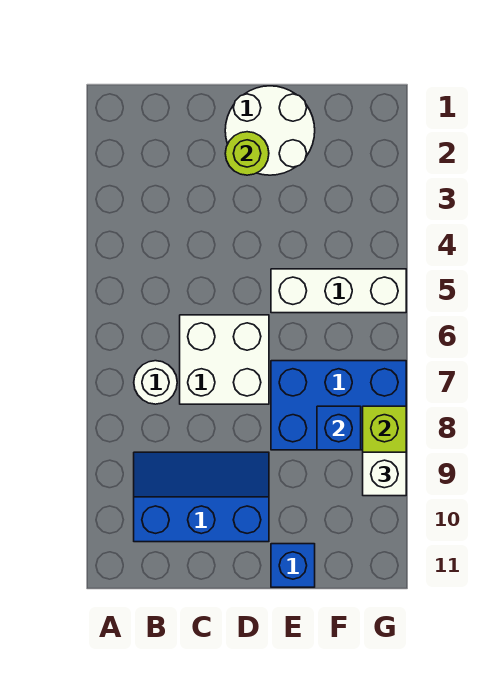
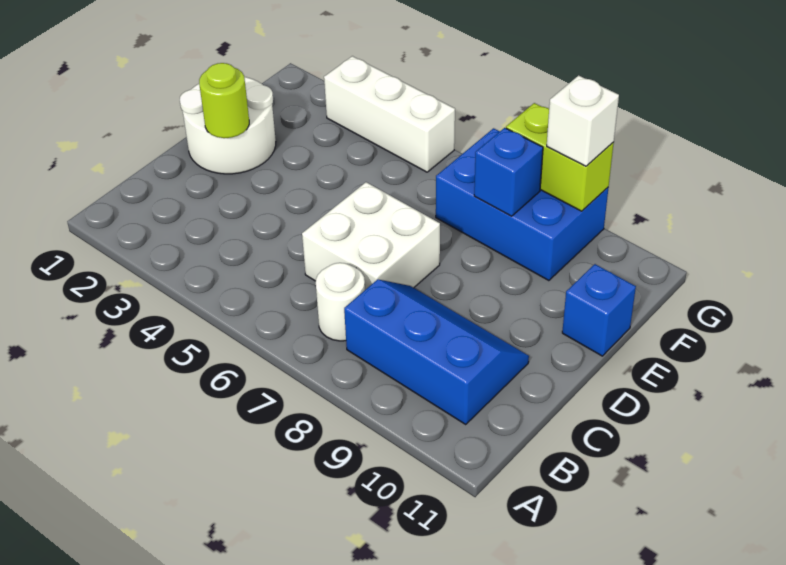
blue slope B9:D10 level 1 top 10 -> blue slope B8:C10 level 1 top B
white brick E5:G5 level 1 -> white brick G3:G5 level 1
blue brick E7:G8 level 1 -> blue brick F7:G9 level 1

